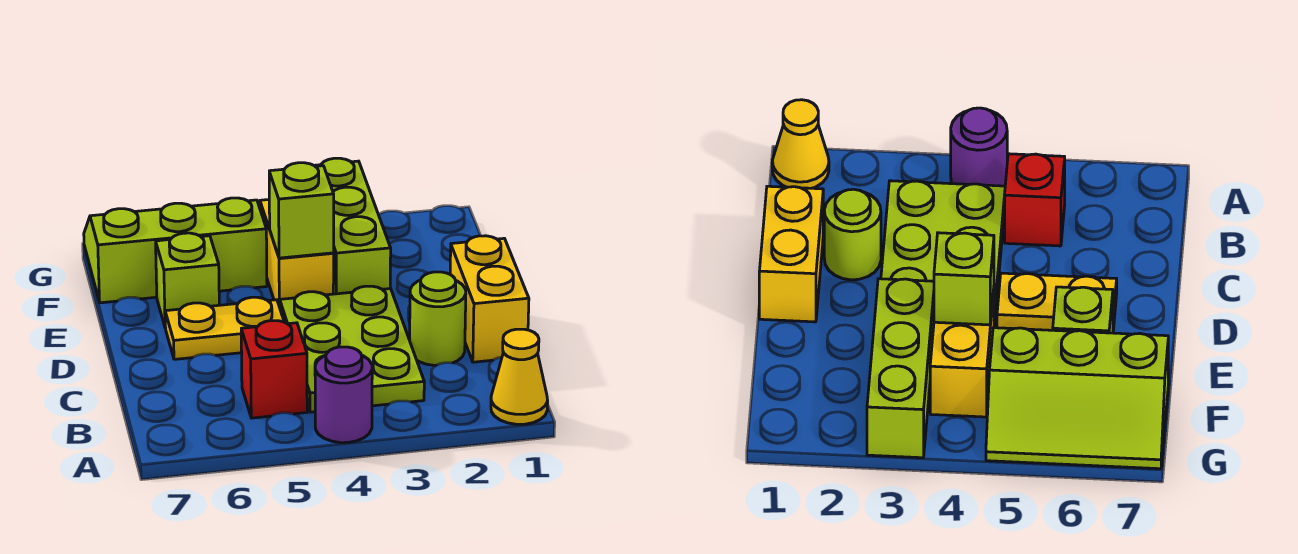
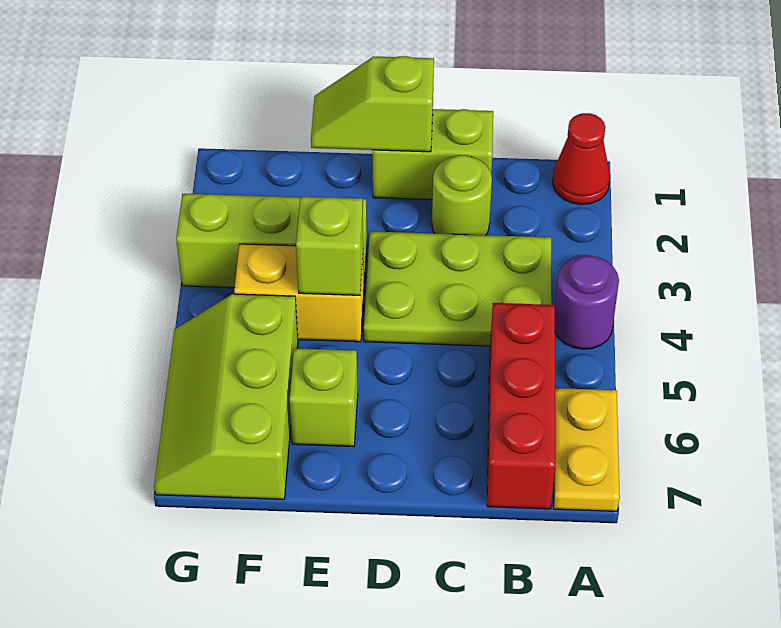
yellow cone A1 level 1 -> red cone A1 level 1
red brick B5 level 1 -> red brick B5:B7 level 1
yellow brick C1:D1 level 1 -> lime brick C1:D1 level 1
none -> lime slope D1:E1 level 2 top D
yellow plate D5:D6 level 1 -> yellow plate A6:A7 level 1

